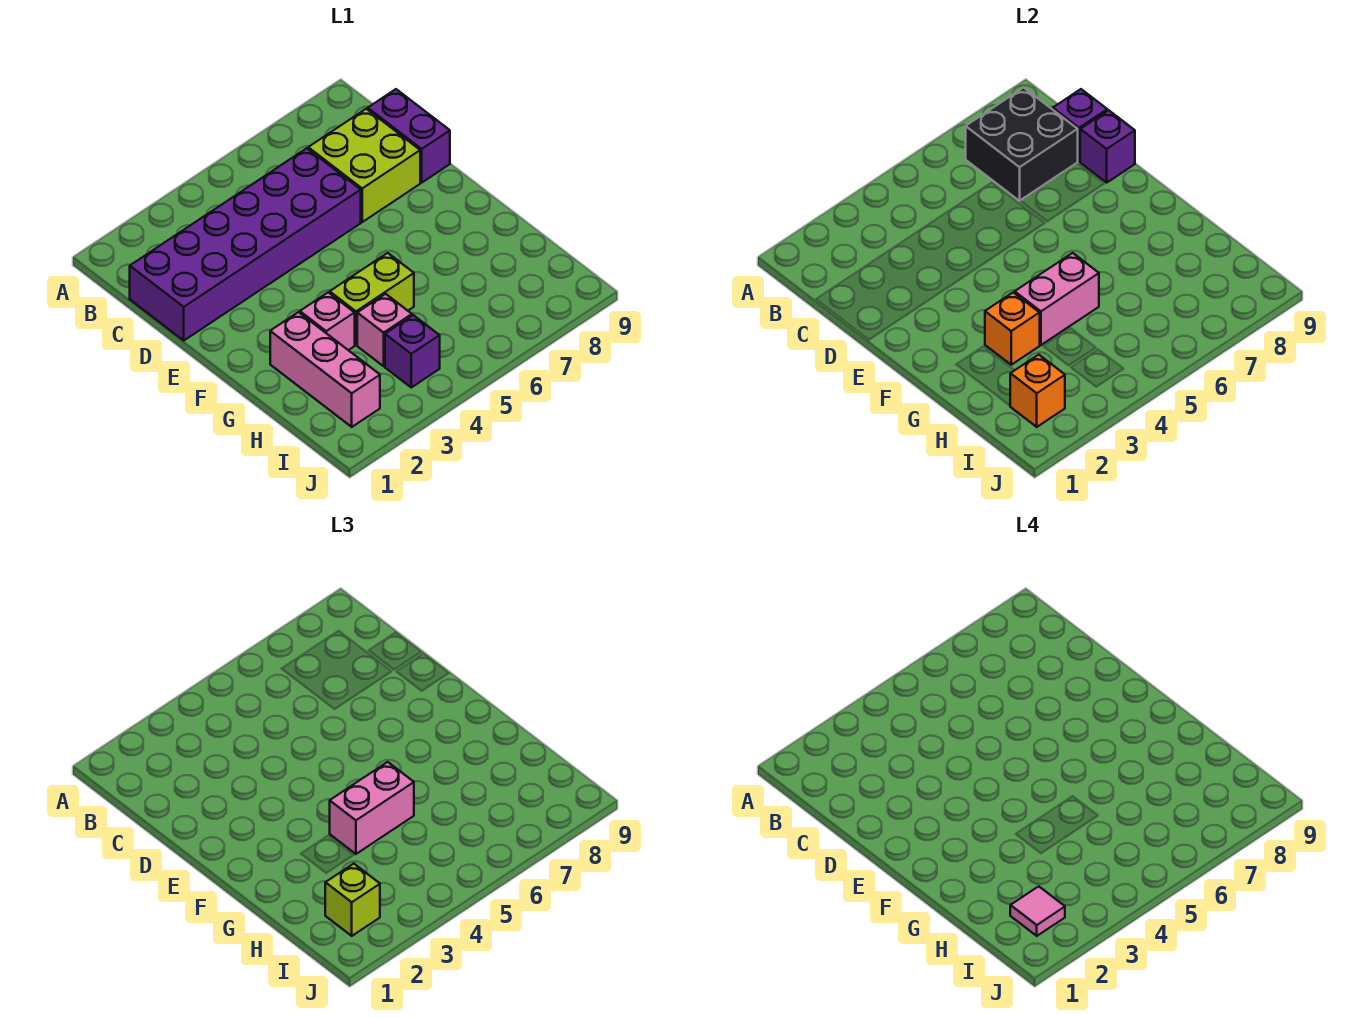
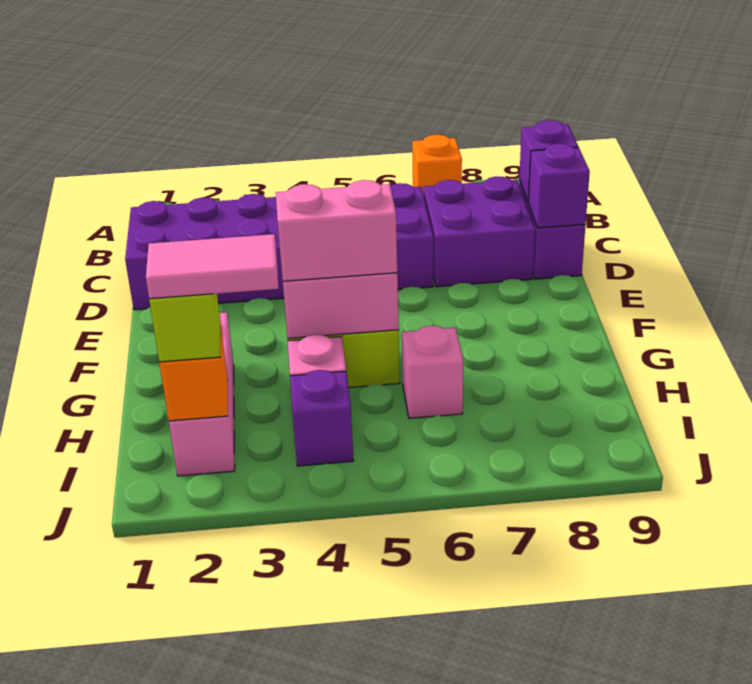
black brick B7:C8 level 2 -> none
lime brick C7:D8 level 1 -> purple brick C7:D8 level 1
pink brick G3 level 1 -> pink brick H6 level 1
orange brick G3 level 2 -> orange brick A7 level 1
pink tile I2 level 4 -> pink tile I2:I3 level 4

